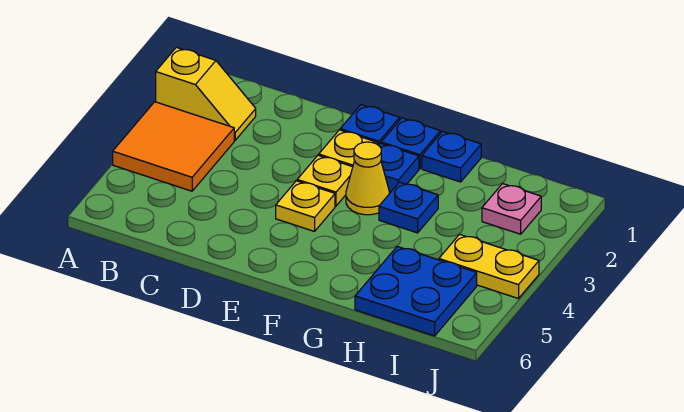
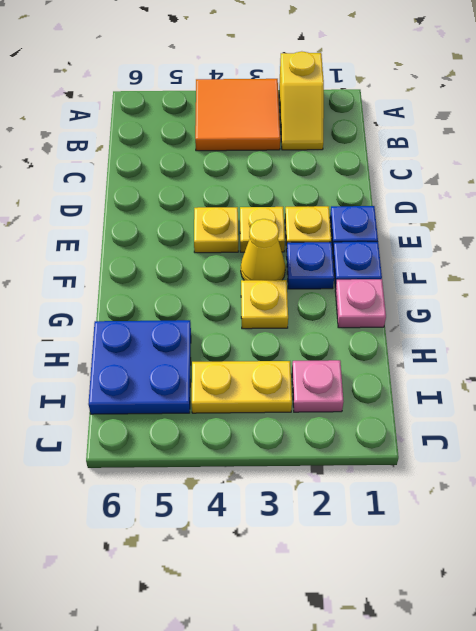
blue plate G1 level 1 -> pink plate G1 level 1
blue plate G3 level 1 -> yellow plate G3 level 1
yellow plate I4:J4 level 1 -> yellow plate I3:I4 level 1

